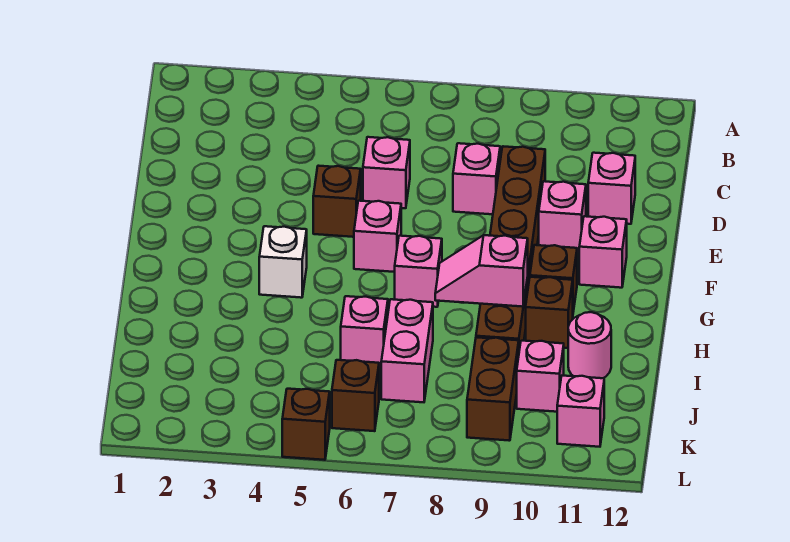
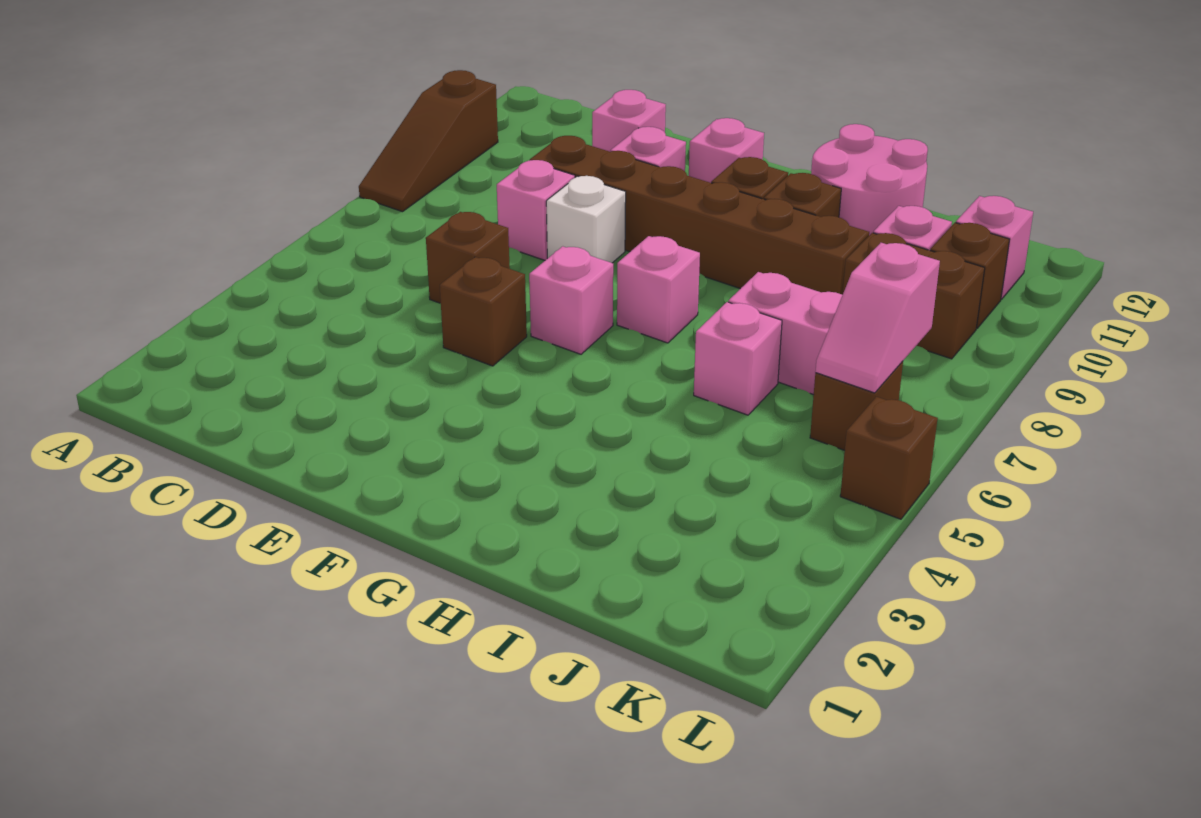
none -> brown slope A8:A10 level 1 top 10
pink brick D6 level 1 -> brown brick D6 level 1
white brick G4 level 1 -> white brick E8 level 1
pink slope H8:H9 level 2 top 9 -> pink slope K6:K7 level 2 top 7
pink round brick I11 level 1 -> pink round brick H11:I12 level 1
none -> brown brick K10 level 1

